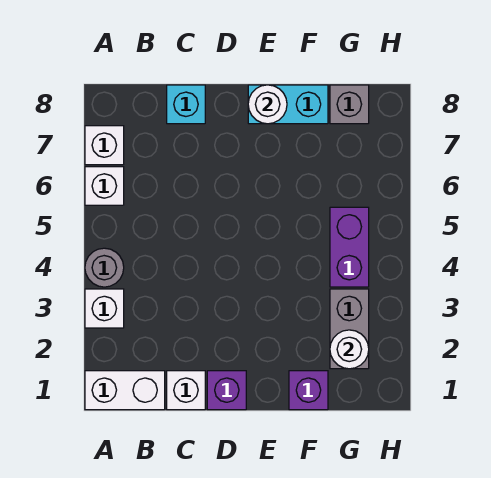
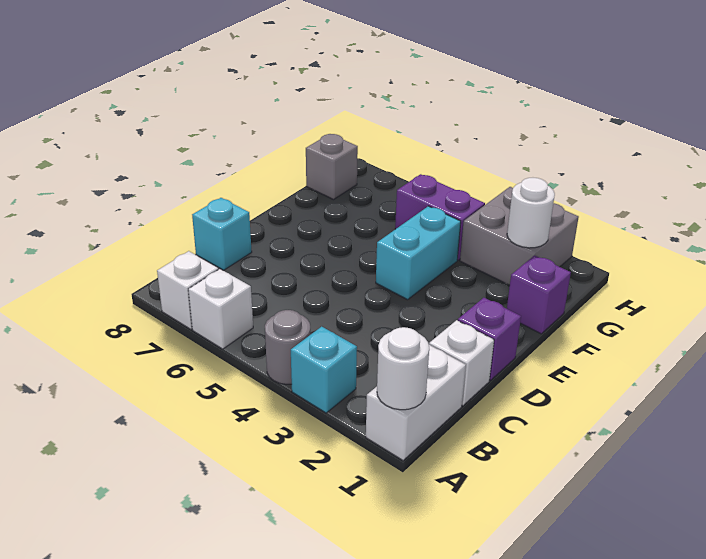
white brick A3 level 1 -> cyan brick A3 level 1
cyan brick E8:F8 level 1 -> cyan brick E4:F4 level 1
white round brick E8 level 2 -> white round brick A1 level 2
grey brick G2:G3 level 1 -> grey brick G2:H3 level 1

